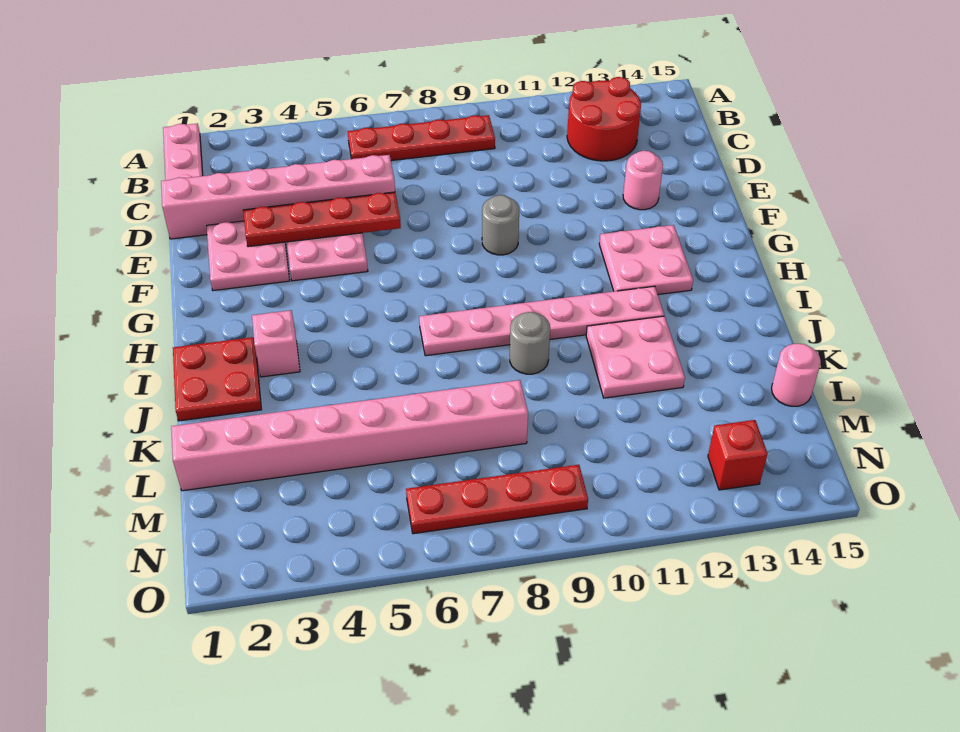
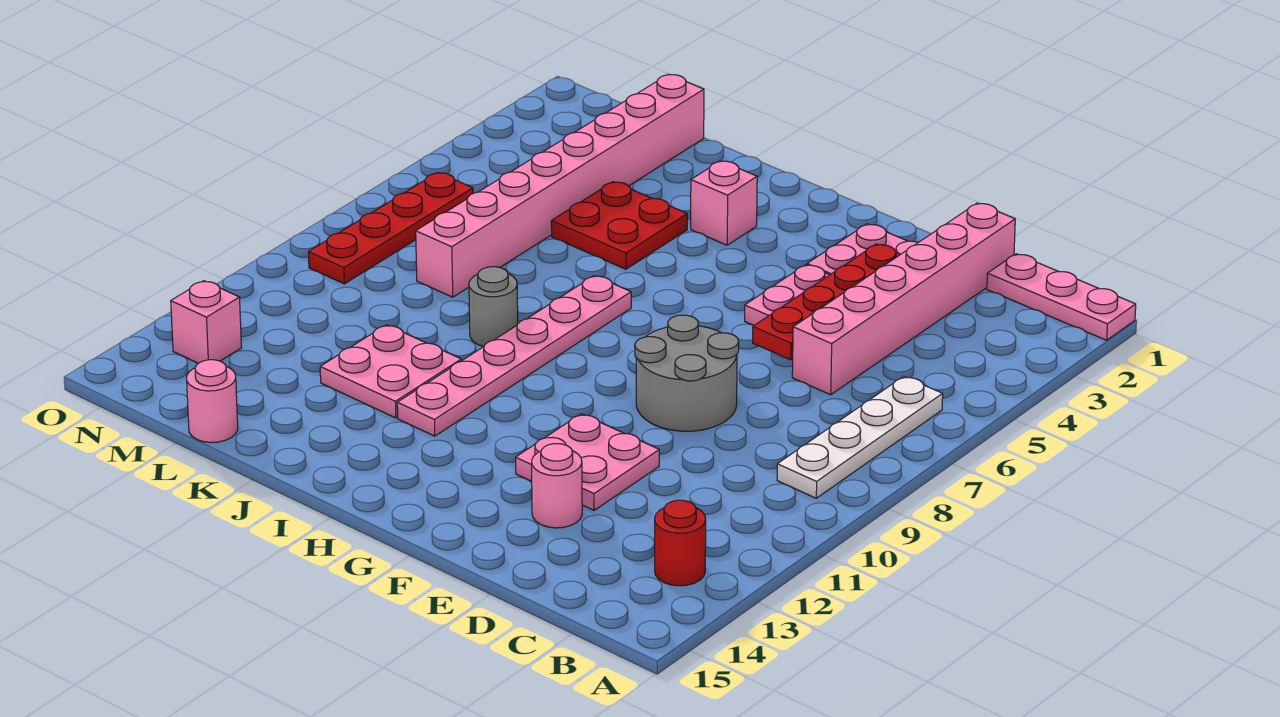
red plate B6:B9 level 1 -> white plate B6:B9 level 1
red round brick B12:C13 level 1 -> red round brick B13 level 1
grey round brick F9 level 1 -> grey round brick E8:F9 level 1
pink plate G12:H13 level 1 -> pink plate E11:F12 level 1
red plate I1:J2 level 1 -> red plate J4:K5 level 1
red brick N13 level 1 -> pink brick N13 level 1

